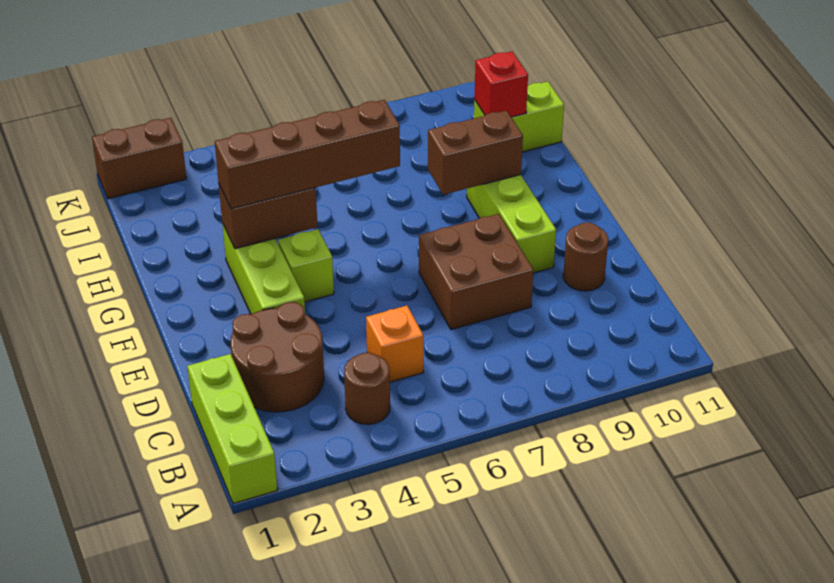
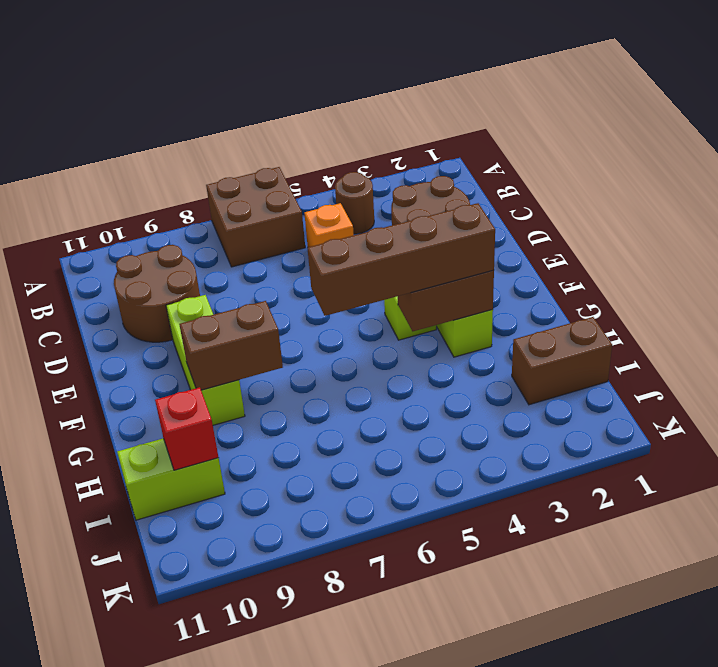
lime brick A1:C1 level 1 -> none
brown brick D7:E8 level 1 -> brown brick A6:B7 level 1
brown round brick D10 level 1 -> brown round brick C9:D10 level 1
brown brick K1:K2 level 1 -> brown brick I1:I2 level 1

